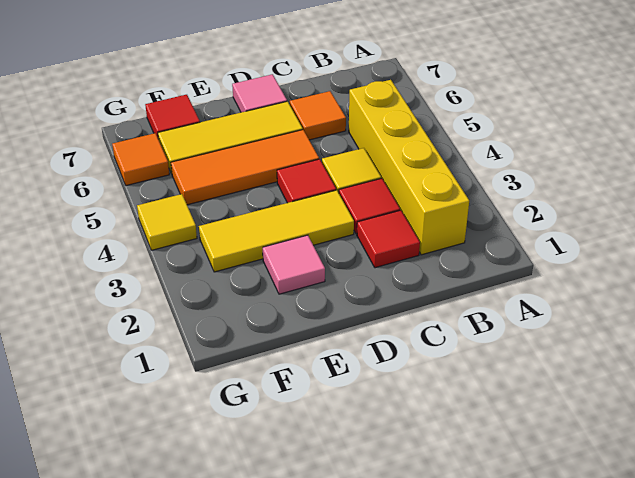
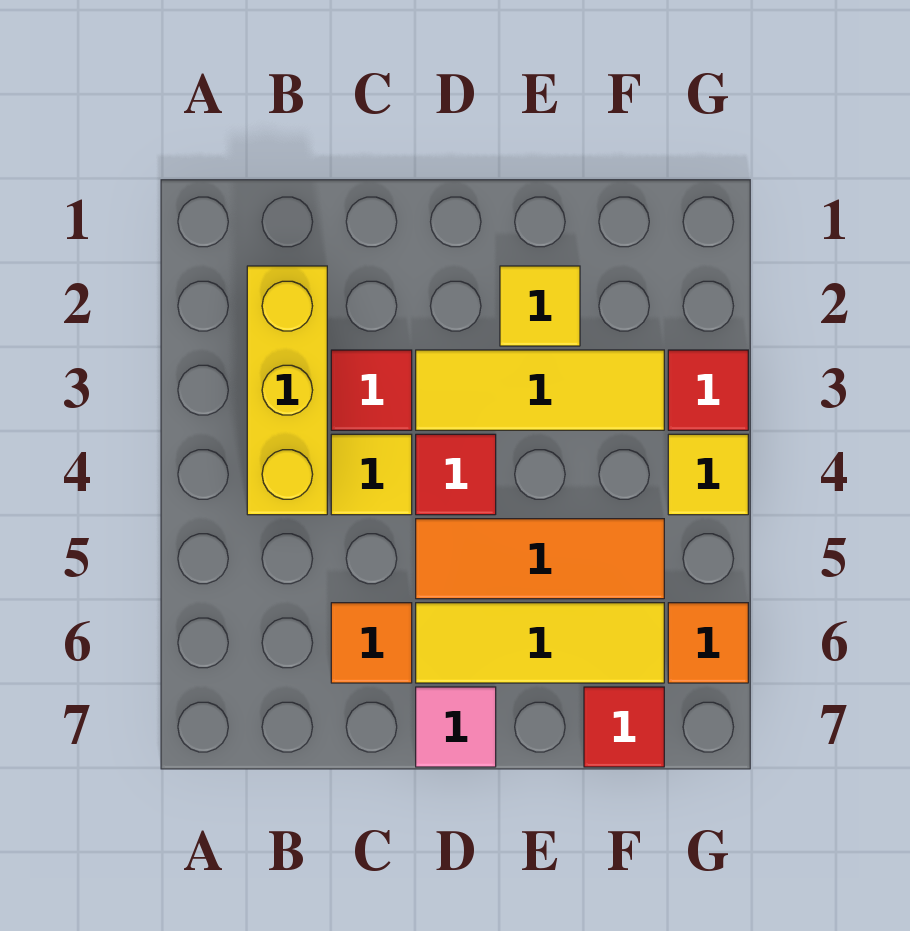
yellow brick B2:B5 level 1 -> yellow brick B2:B4 level 1
red tile C2 level 1 -> red tile G3 level 1
pink tile E2 level 1 -> yellow tile E2 level 1

